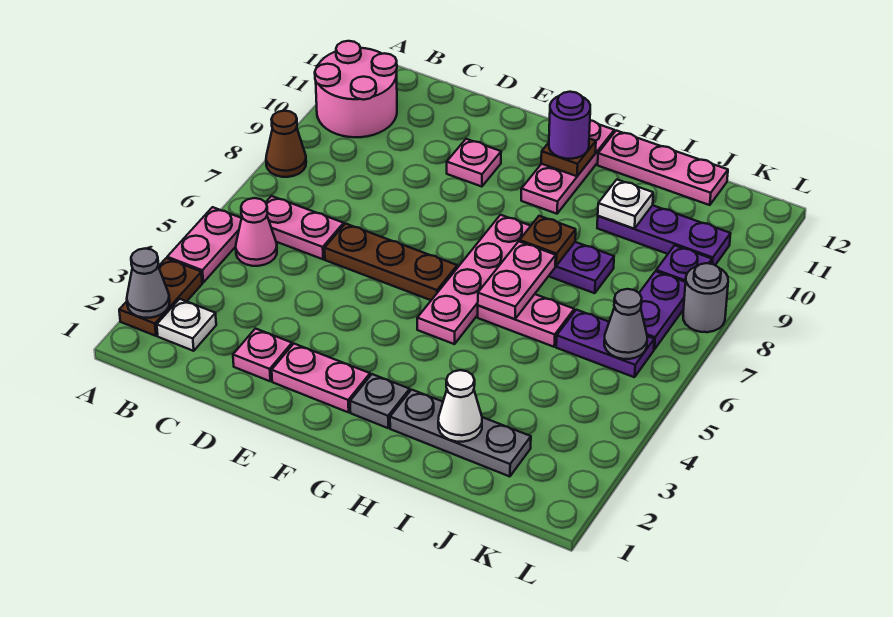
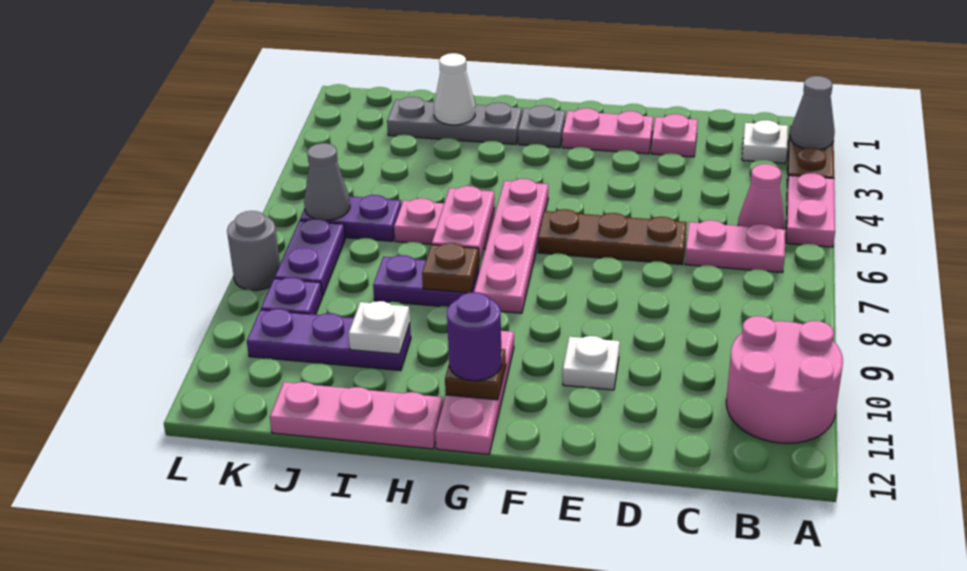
brown cone A8 level 1 -> none
pink plate E10 level 1 -> white plate E10 level 1

